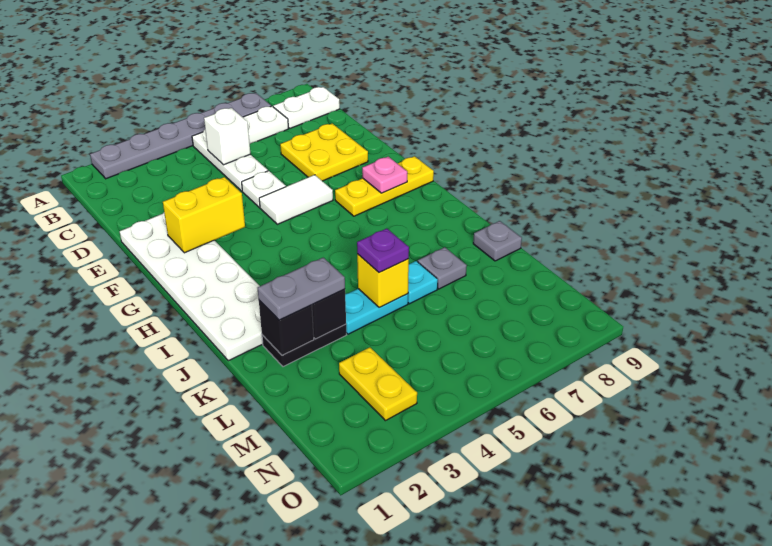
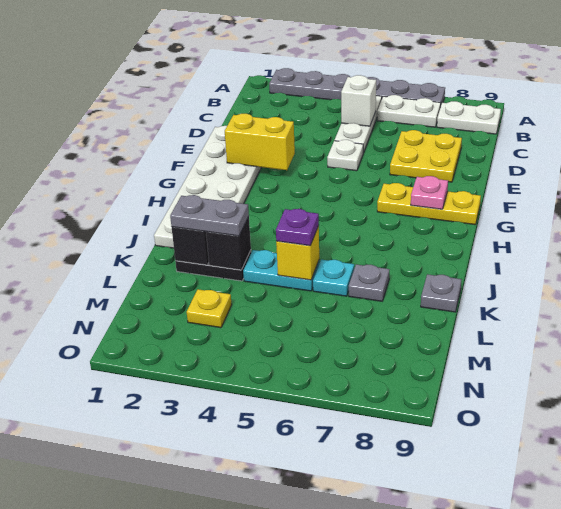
white tile F5:F6 level 1 -> none
yellow plate M3:N3 level 1 -> yellow plate M3 level 1

